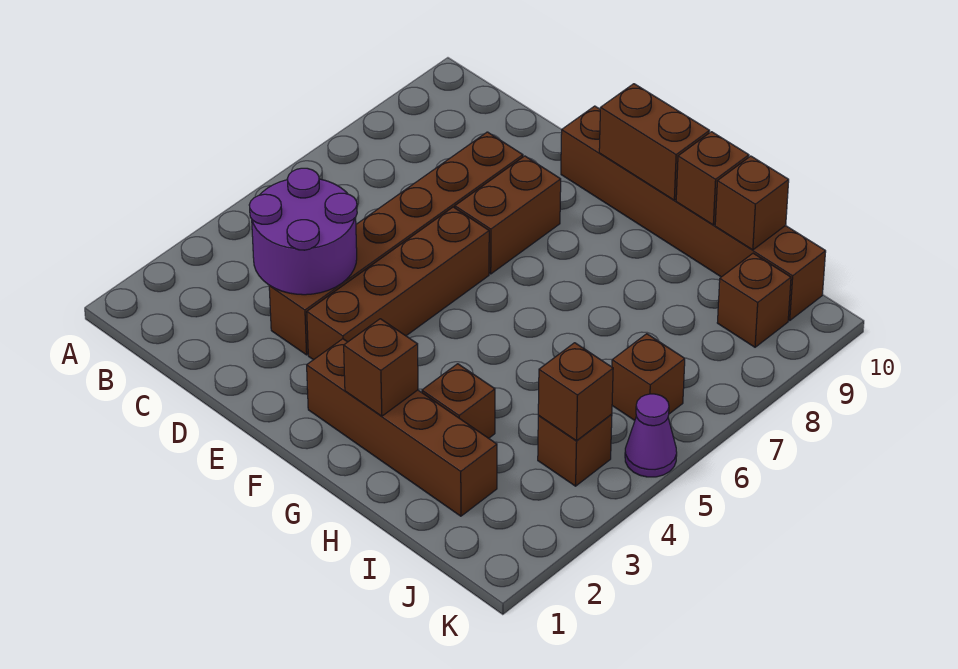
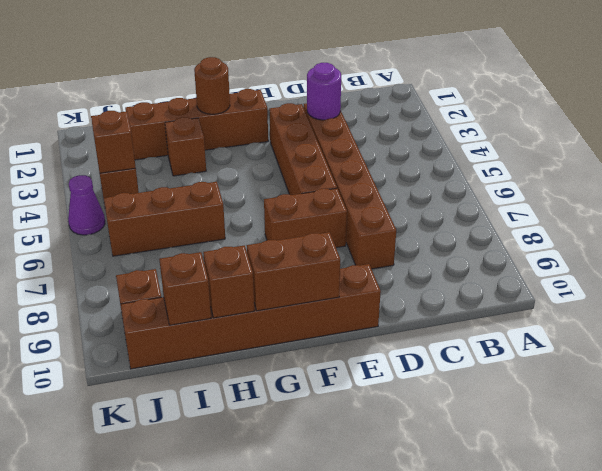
purple round brick C3:D4 level 2 -> purple round brick D3 level 2
brown brick E7:E8 level 1 -> brown brick E7:F7 level 1
brown brick G2 level 2 -> brown round brick G2 level 2
brown brick J6 level 1 -> brown brick H6:J6 level 1

